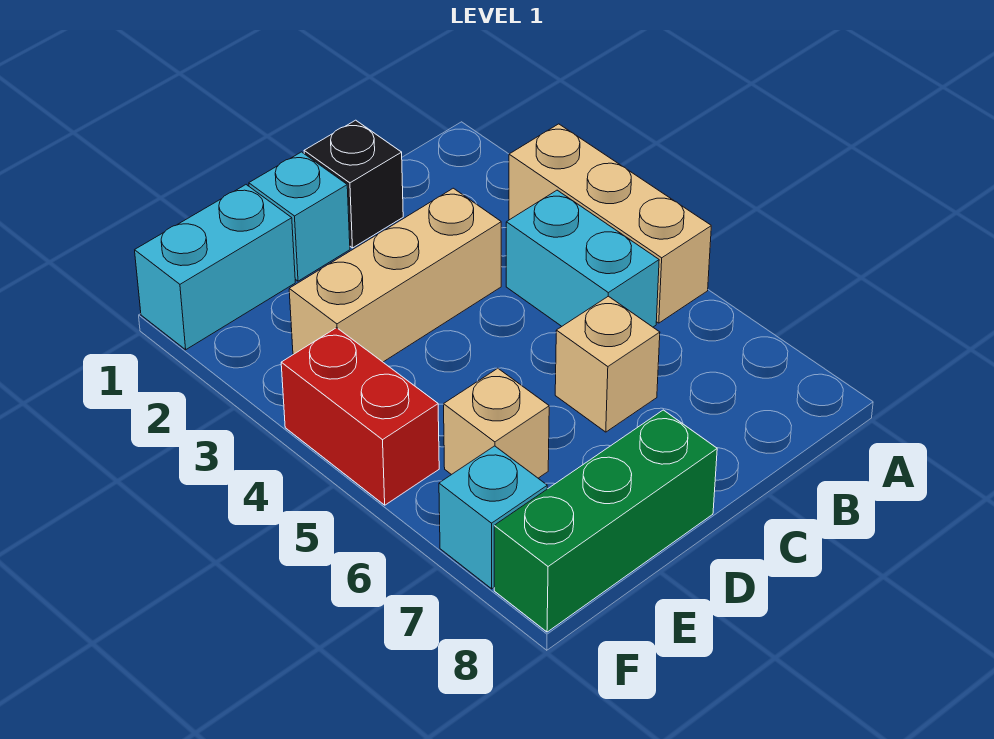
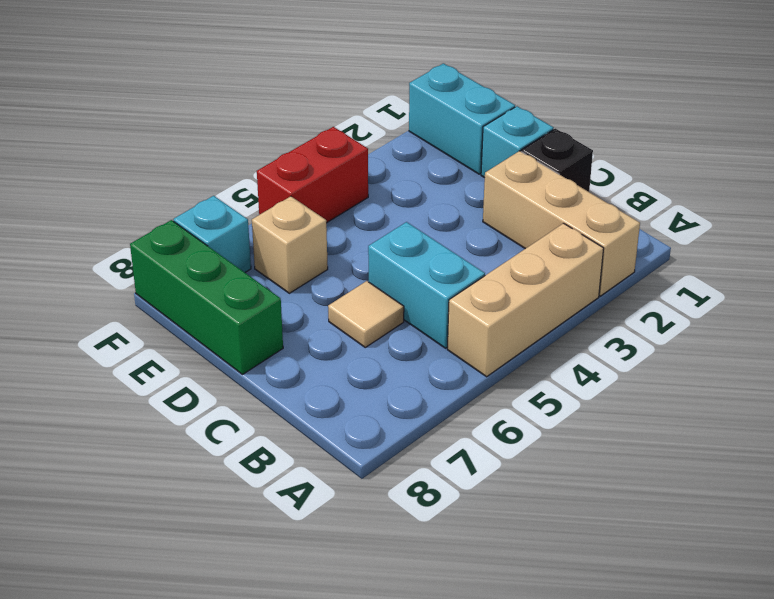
cyan brick B4:B5 level 1 -> cyan brick B5:C5 level 1
tan brick C3:E3 level 1 -> tan brick A2:C2 level 1
tan brick C6 level 1 -> tan tile C6 level 1

